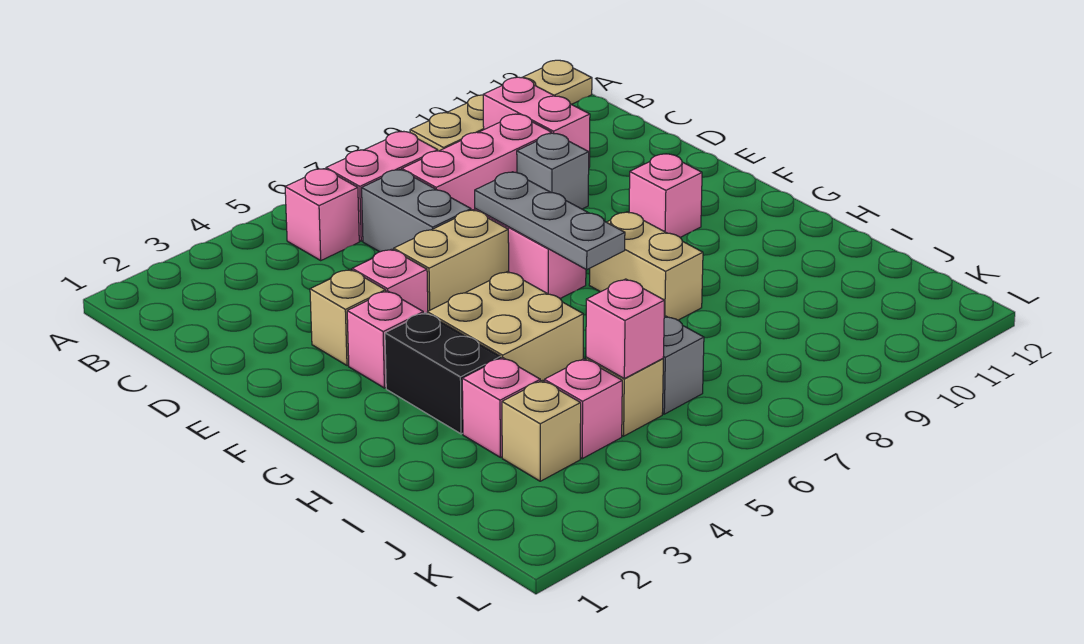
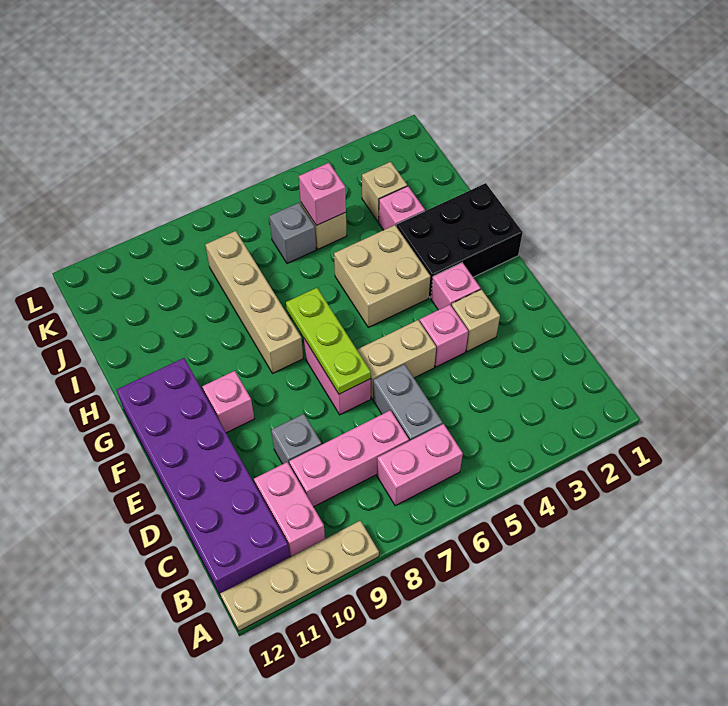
pink brick B5 level 1 -> none
none -> purple brick B11:G12 level 1
grey plate E7:G7 level 2 -> lime plate E7:G7 level 2
black brick G3:H3 level 1 -> black brick G1:H3 level 1
tan brick G8:H8 level 1 -> tan brick G8:J8 level 1
pink brick J4 level 1 -> none

